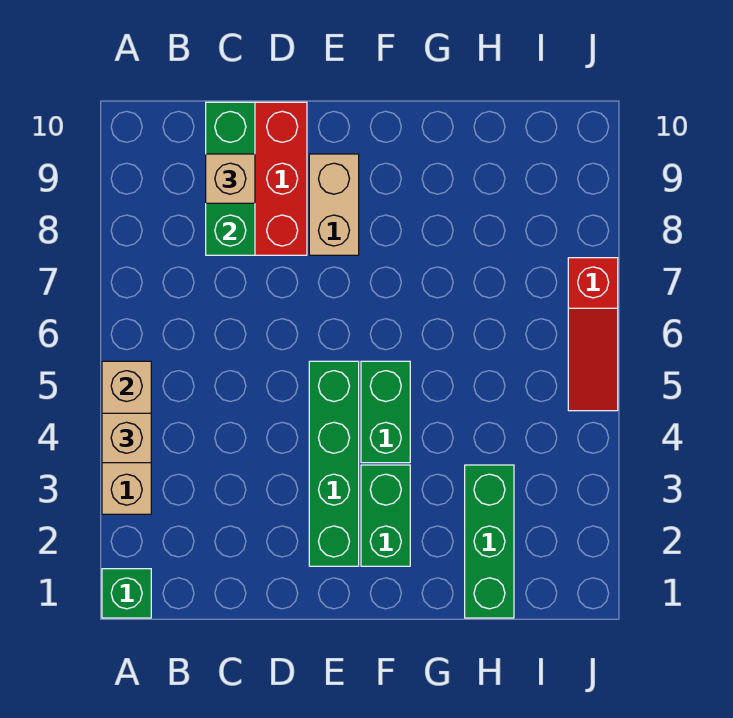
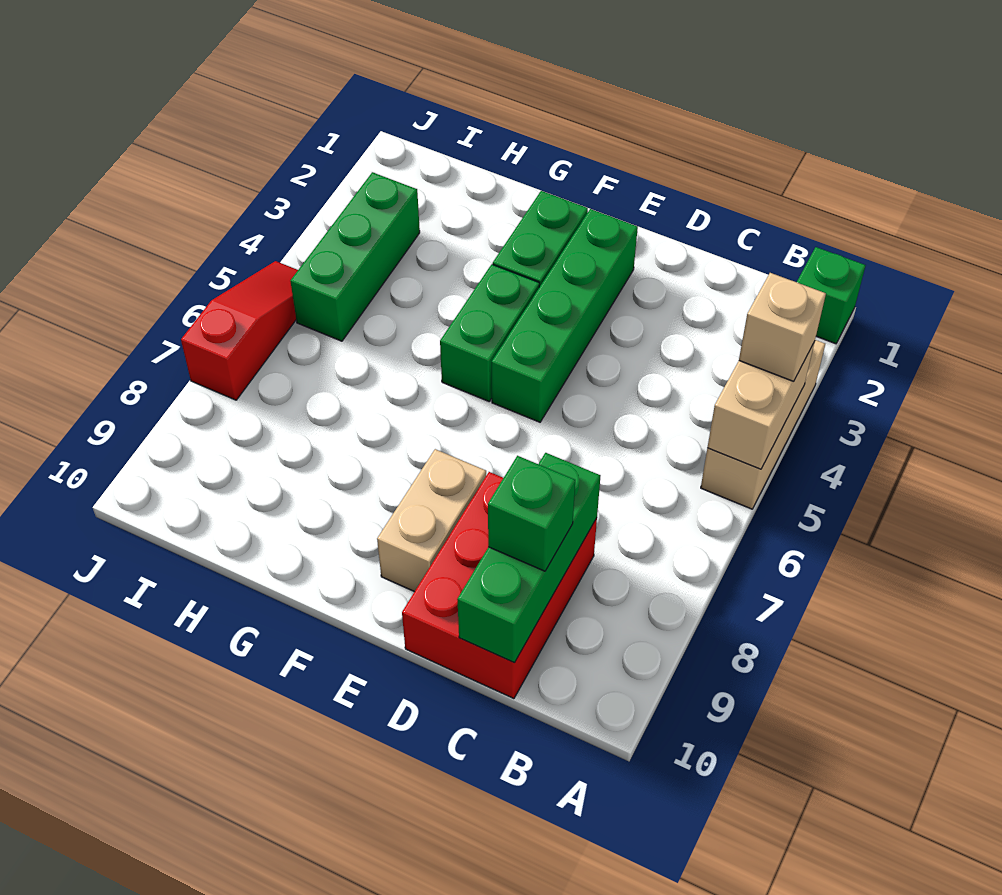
tan brick C9 level 3 -> green brick C9 level 3
green brick H1:H3 level 1 -> green brick I3:I5 level 1

